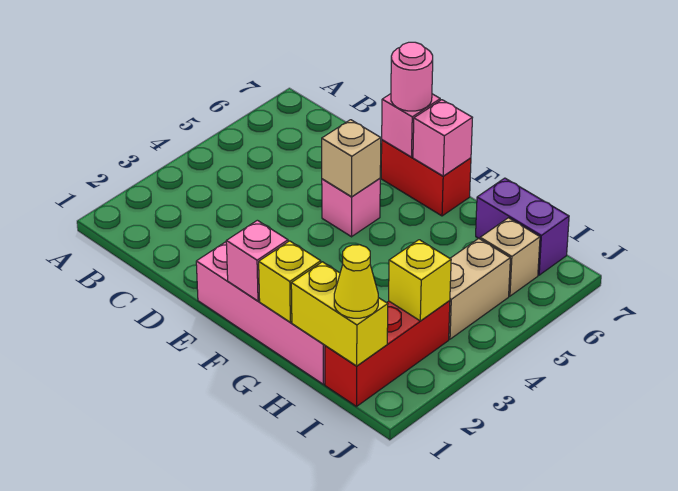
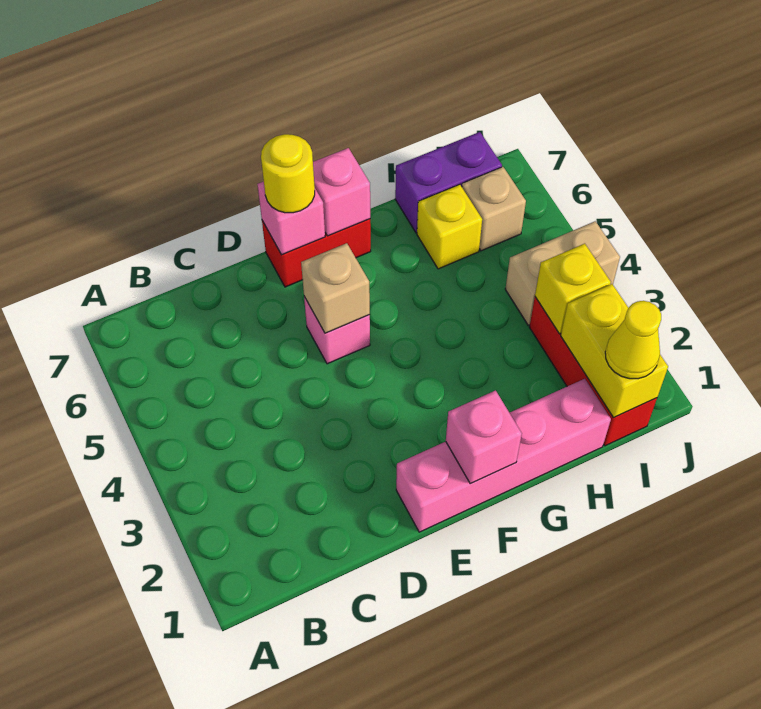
pink round brick E7 level 3 -> yellow round brick E7 level 3
yellow brick G1 level 2 -> yellow brick H6 level 1
yellow brick H1:I1 level 2 -> yellow brick I1:I2 level 2
tan brick I4:I5 level 1 -> tan brick I4:J4 level 1

